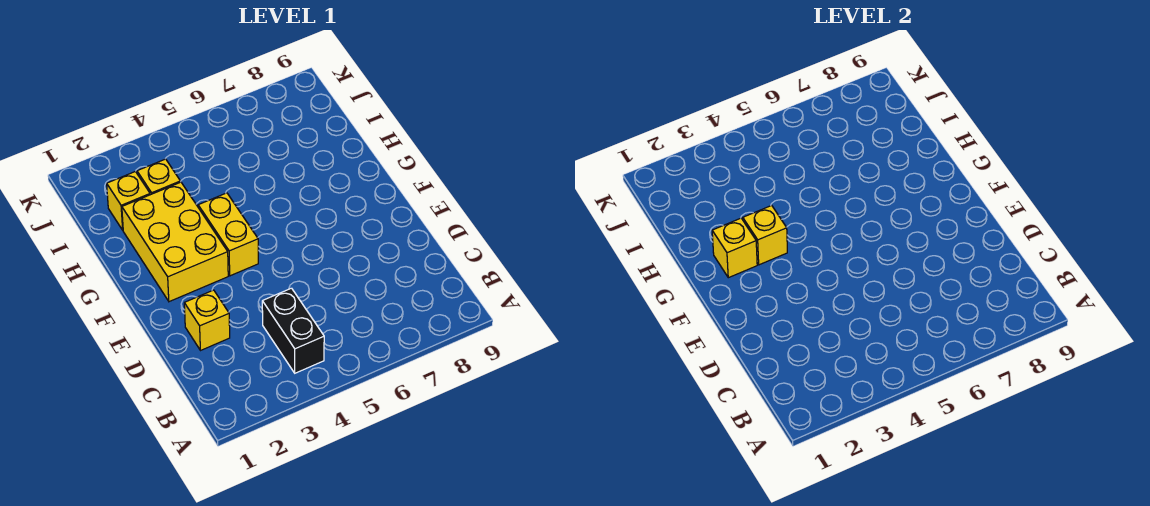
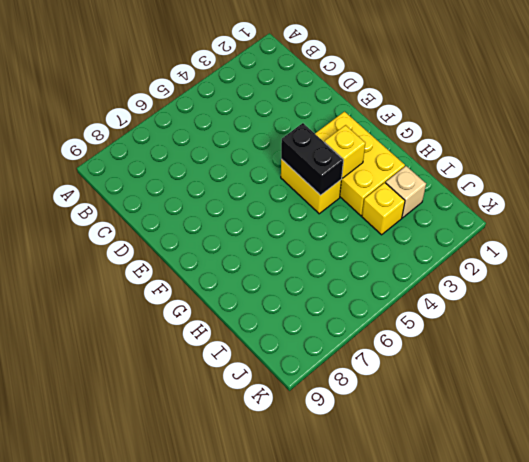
black brick B4:C4 level 1 -> black brick F4:G4 level 2
yellow brick D2 level 1 -> none
yellow brick G2 level 2 -> none
yellow brick I2 level 1 -> tan brick I2 level 1

